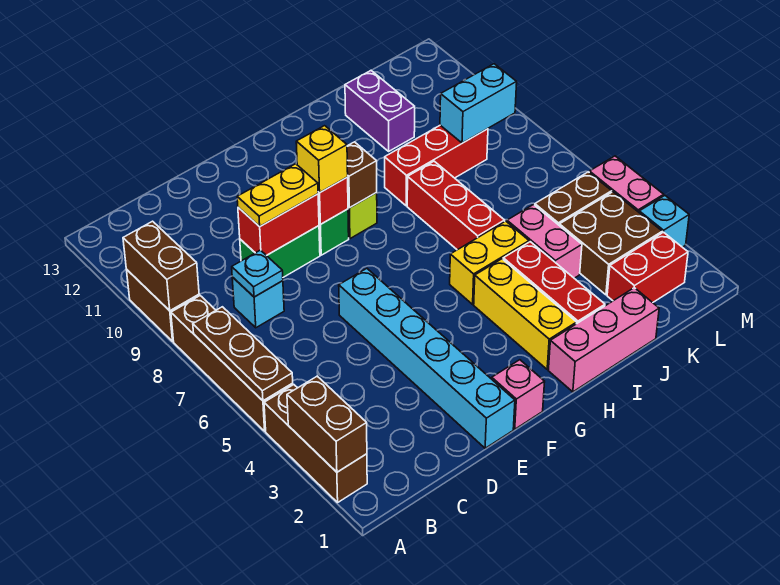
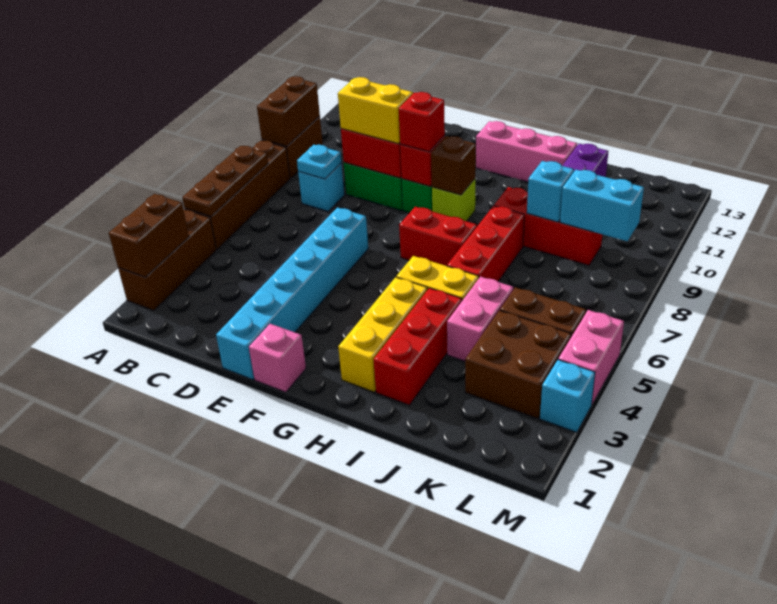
yellow plate D9:E9 level 3 -> yellow brick D9:E9 level 3
yellow brick F9 level 3 -> red brick F9 level 3
pink brick H1:J1 level 1 -> pink brick G12:I12 level 1
none -> cyan brick J9 level 2
red brick K2:L2 level 1 -> red brick G7:H7 level 1

